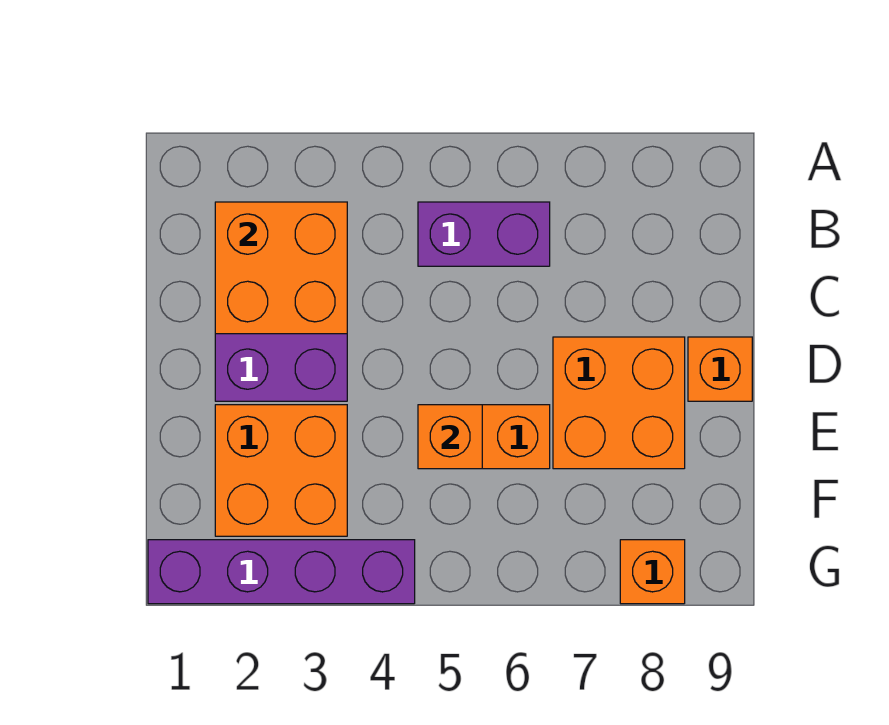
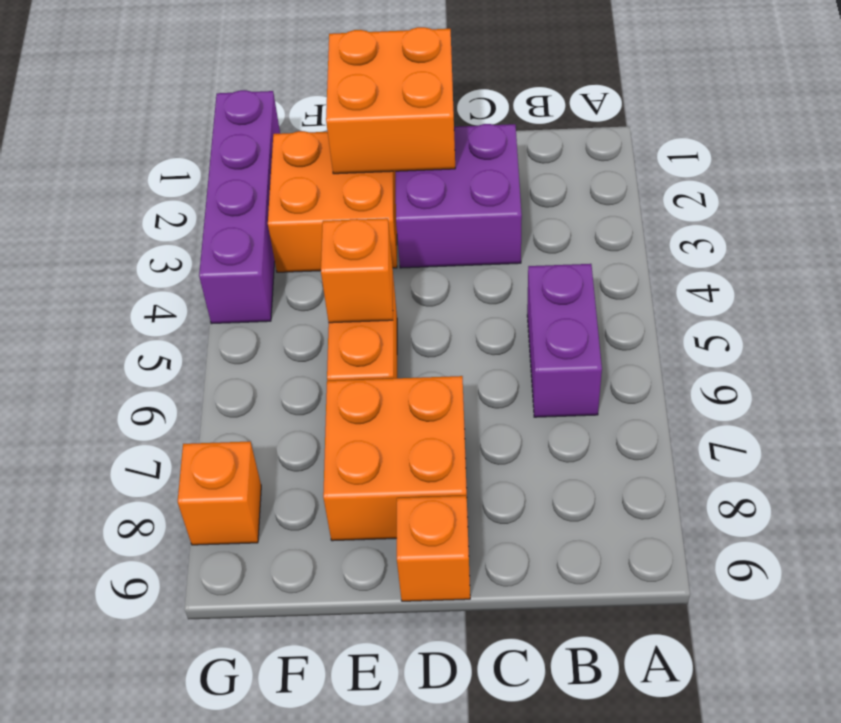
orange brick B2:C3 level 2 -> orange brick D1:E2 level 2

